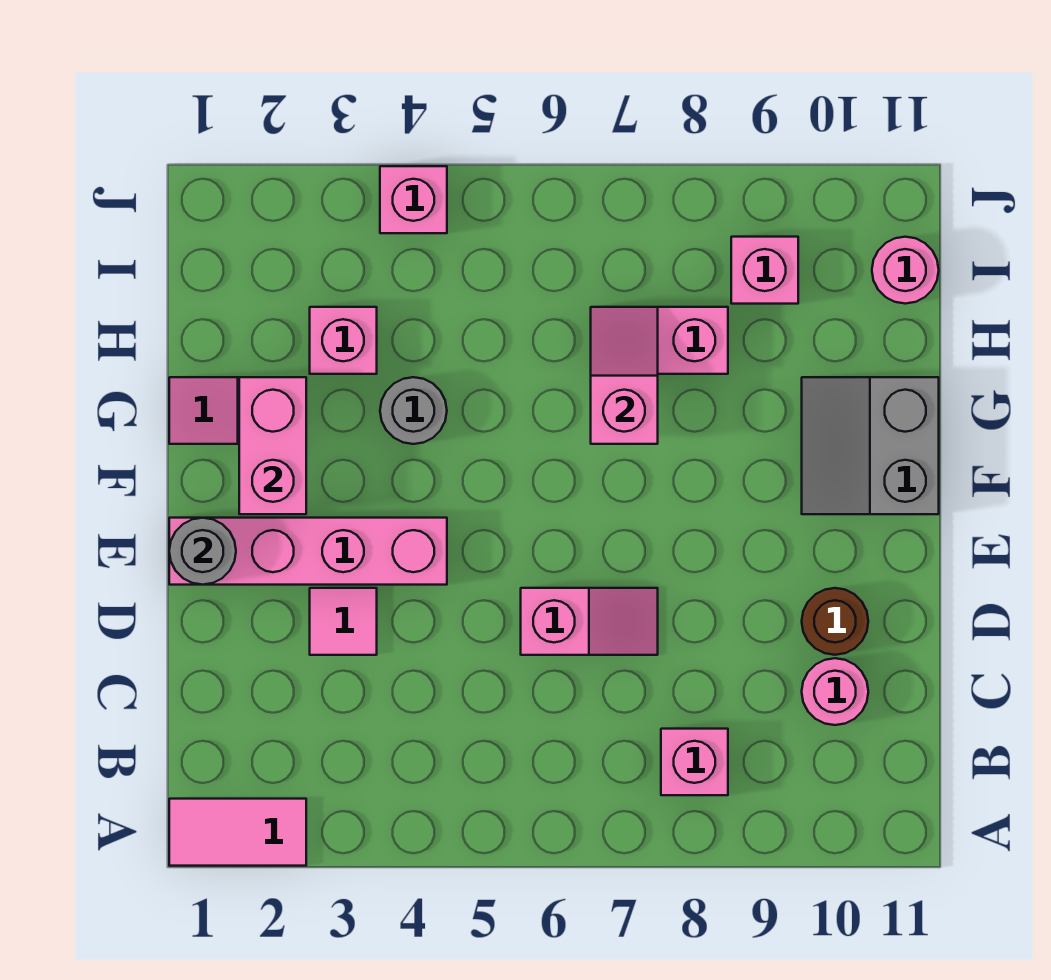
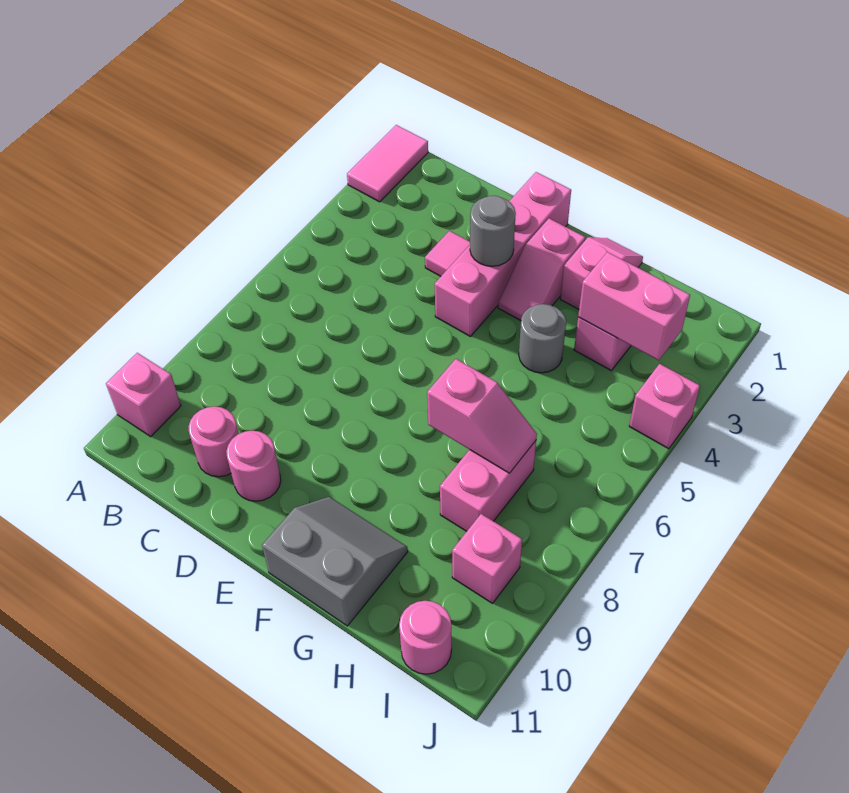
pink brick B8 level 1 -> pink brick A10 level 1
pink slope D6:D7 level 1 top 6 -> pink slope F2:F3 level 1 top 2
brown round brick D10 level 1 -> pink round brick D10 level 1
grey round brick E1 level 2 -> grey round brick E3 level 2
pink brick F2:G2 level 2 -> pink brick H3:I3 level 2

